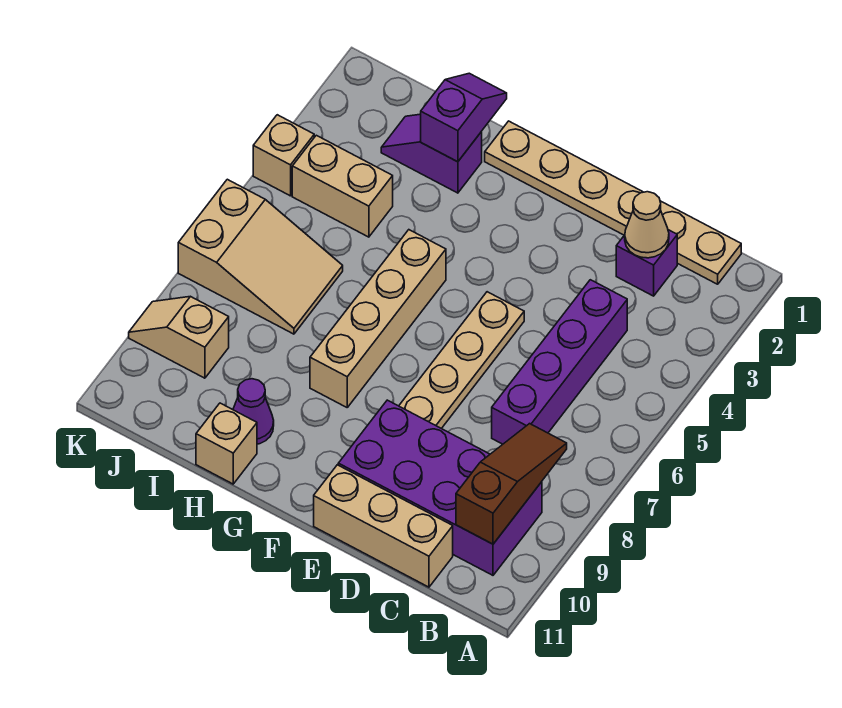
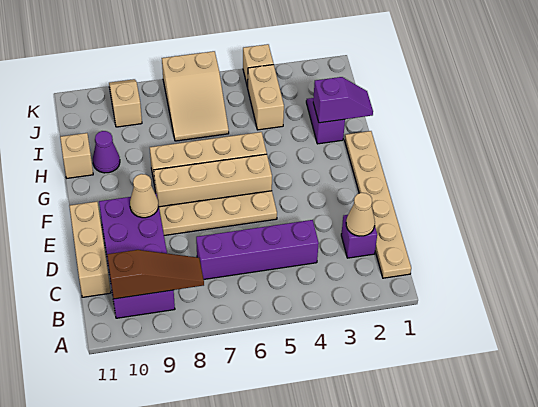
none -> tan cone E9 level 2
none -> tan brick F5:F8 level 1

